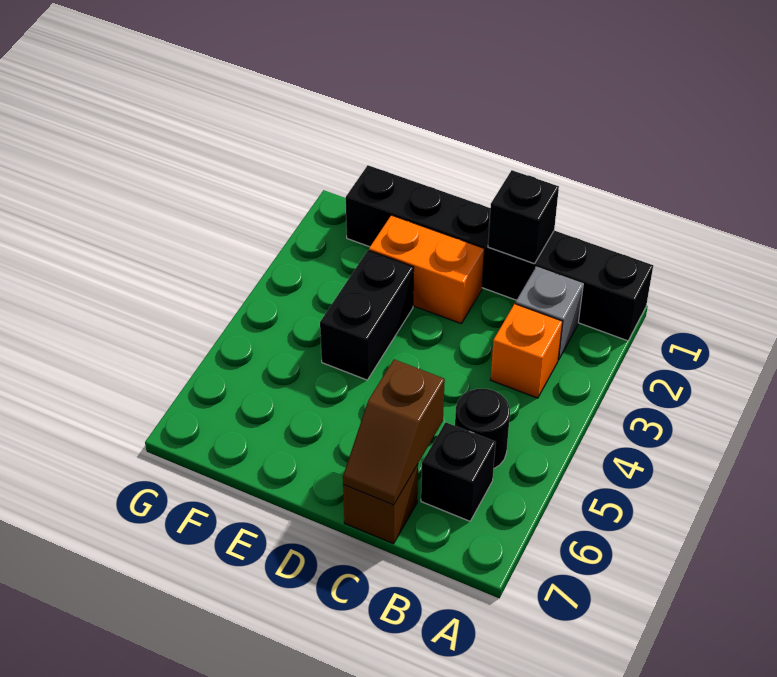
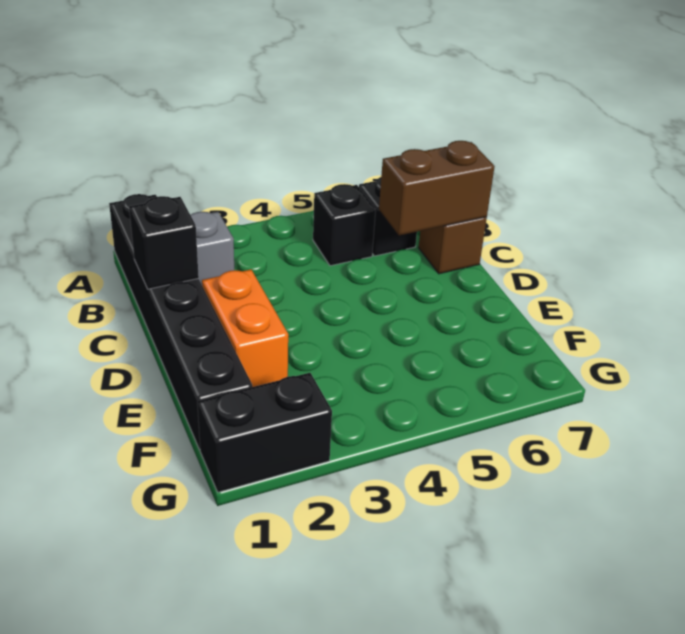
orange brick B3 level 1 -> none
black round brick B5 level 1 -> black brick B5 level 1
brown slope C6:C7 level 2 top 6 -> brown brick C6:C7 level 2
black brick E3:E4 level 1 -> black brick G1:G2 level 1

